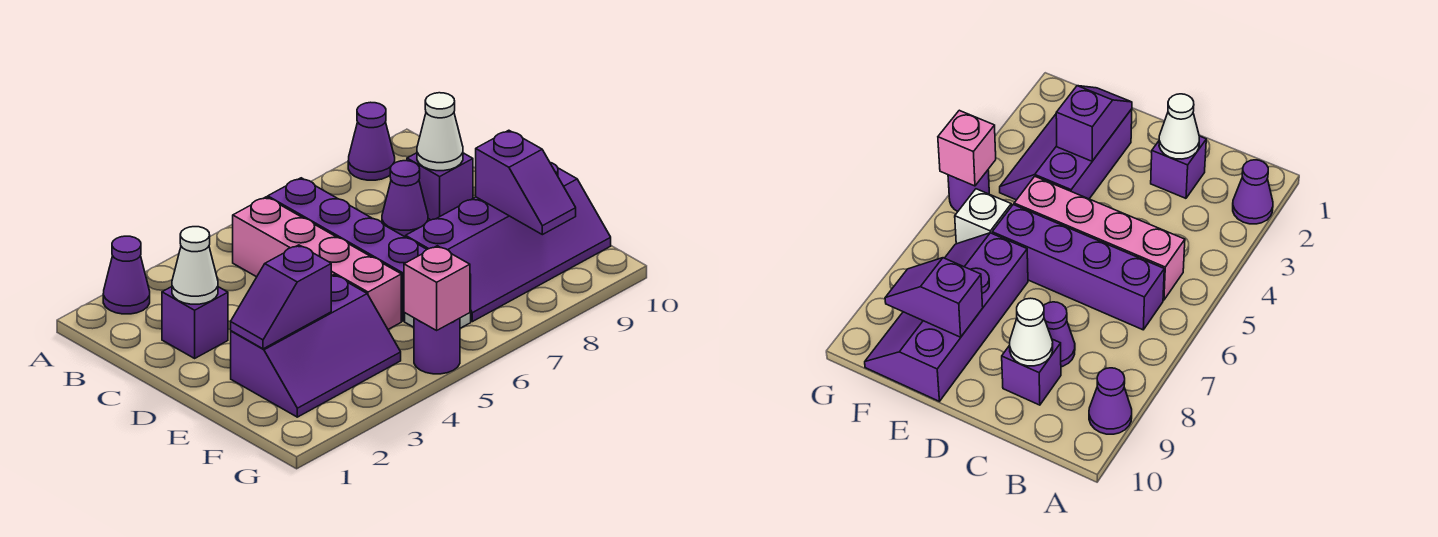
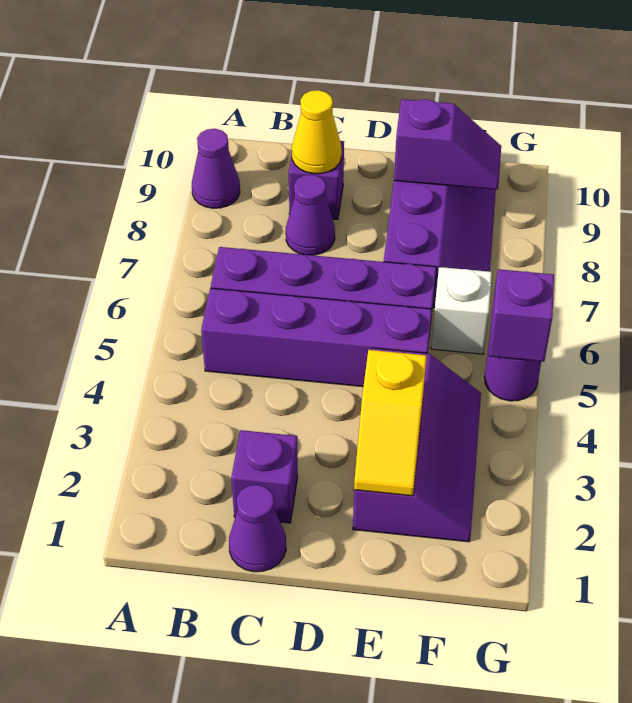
purple cone A2 level 1 -> purple cone C1 level 1
pink brick B5:E5 level 1 -> purple brick B5:E5 level 1
white cone C2 level 2 -> none
white cone C9 level 2 -> yellow cone C9 level 2
purple slope E2:E3 level 2 top 3 -> yellow slope E2:E3 level 2 top 3
pink brick G5 level 2 -> purple brick G5 level 2

